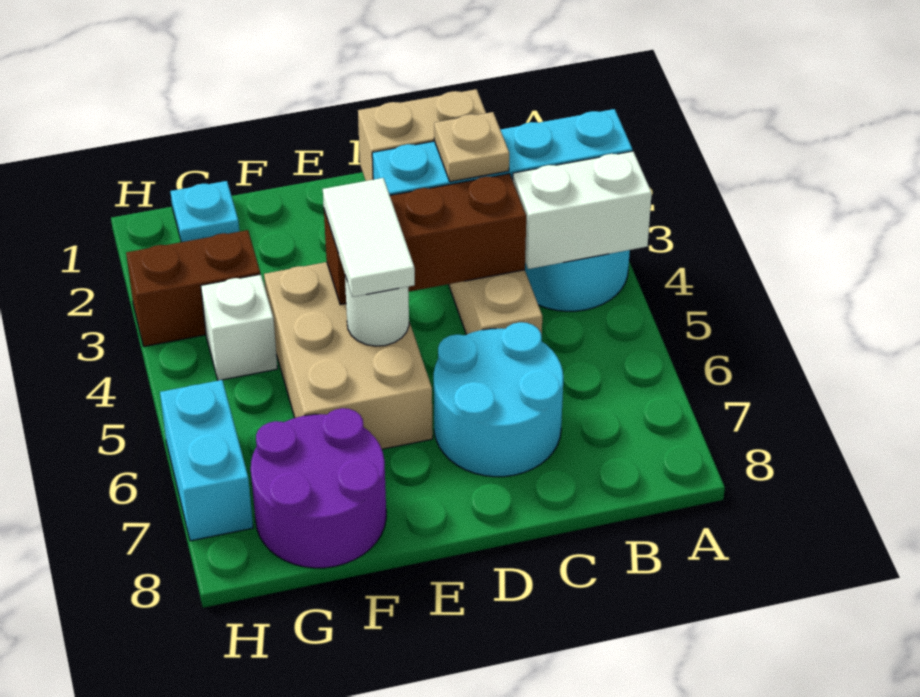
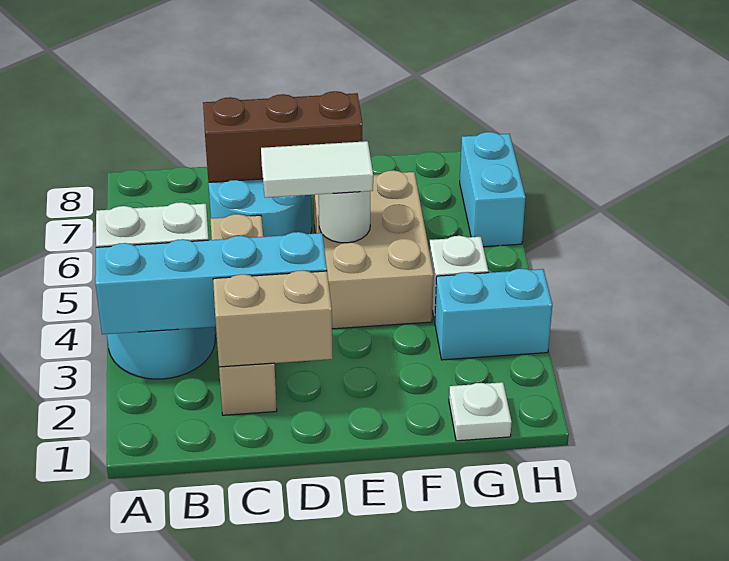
tan plate C3 level 3 -> none
brown brick C4:E4 level 2 -> brown brick C7:E7 level 2
white tile E4:E5 level 3 -> white tile D5:E5 level 3
purple round brick F7:G8 level 1 -> none
cyan plate G1 level 1 -> white plate G1 level 1
brown brick G3:H3 level 1 -> cyan brick G3:H3 level 1

